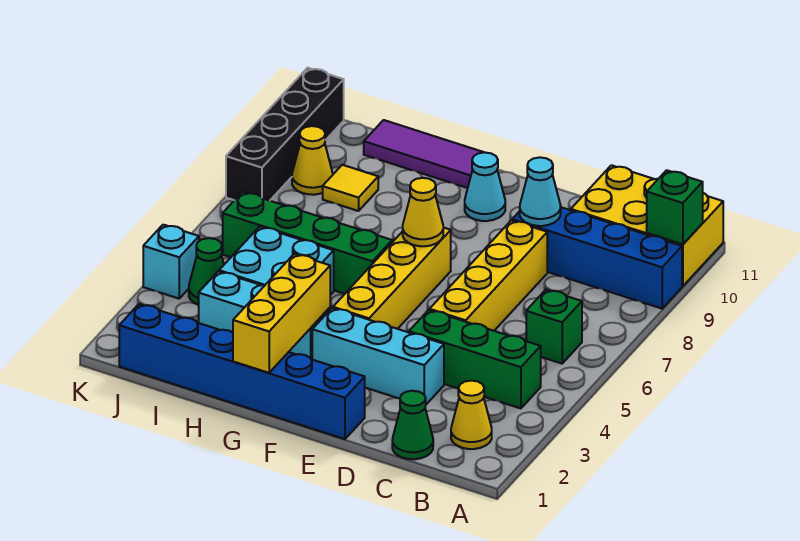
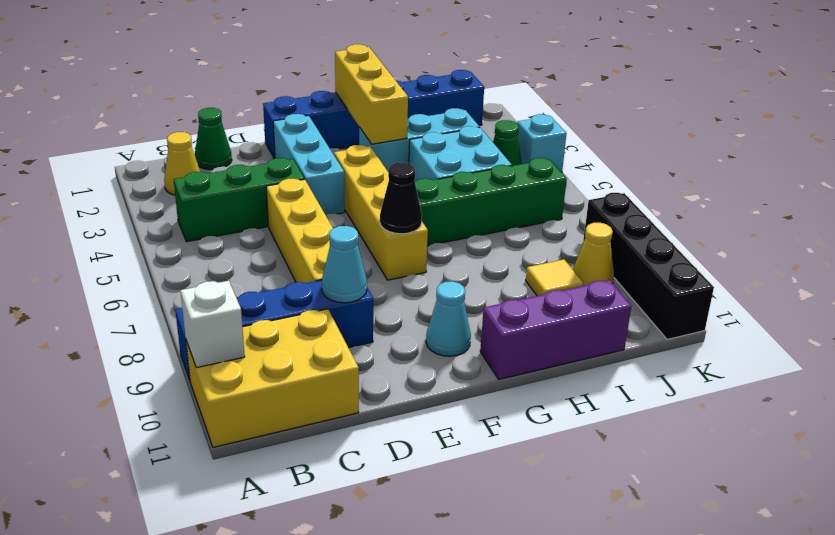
green brick A10 level 2 -> white brick A10 level 2
green brick B6 level 1 -> none
cyan brick D3:F3 level 1 -> cyan brick E2:E4 level 1
yellow cone F7 level 2 -> black cone F7 level 2
purple tile G11:I11 level 1 -> purple brick G11:I11 level 1

